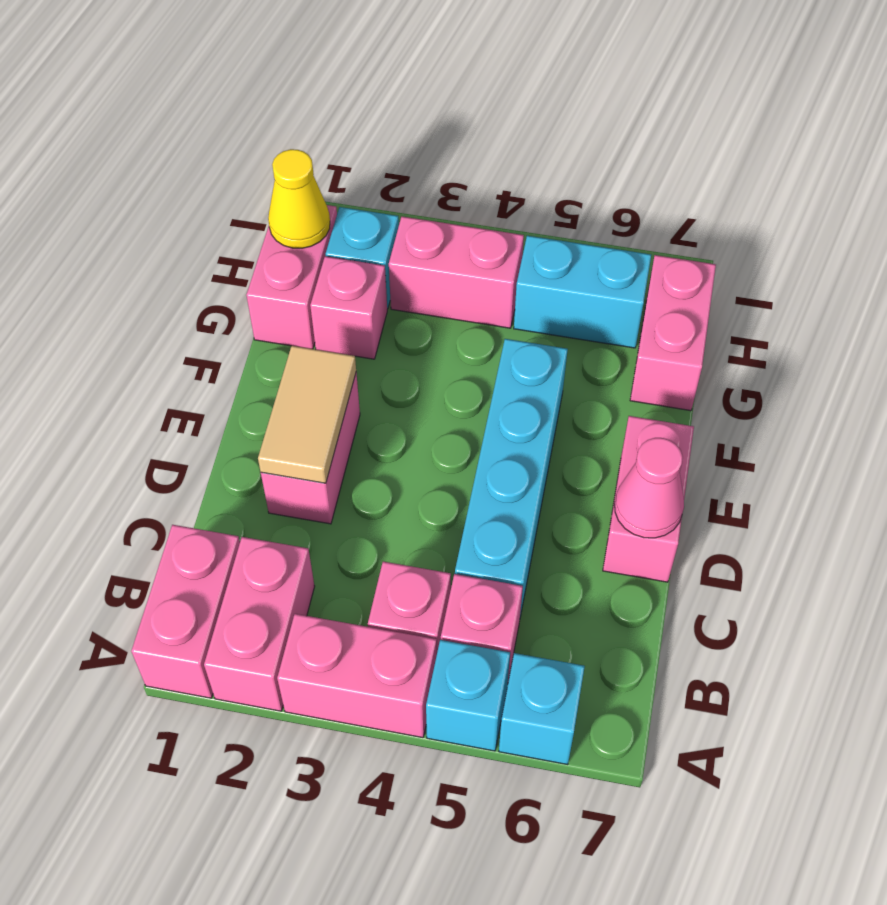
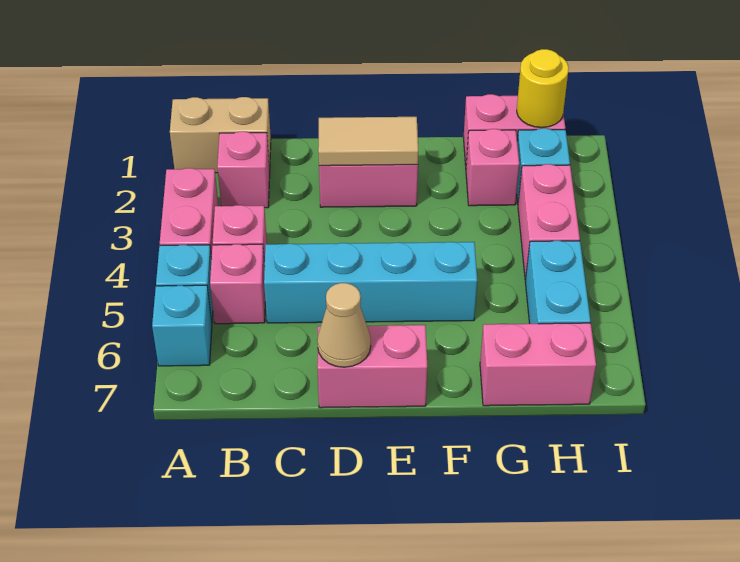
pink brick A1:B1 level 1 -> tan brick A1:B1 level 1
pink brick A2:B2 level 1 -> pink brick B2 level 1
pink cone D7 level 2 -> tan cone D7 level 2
yellow cone H1 level 2 -> yellow round brick H1 level 2

